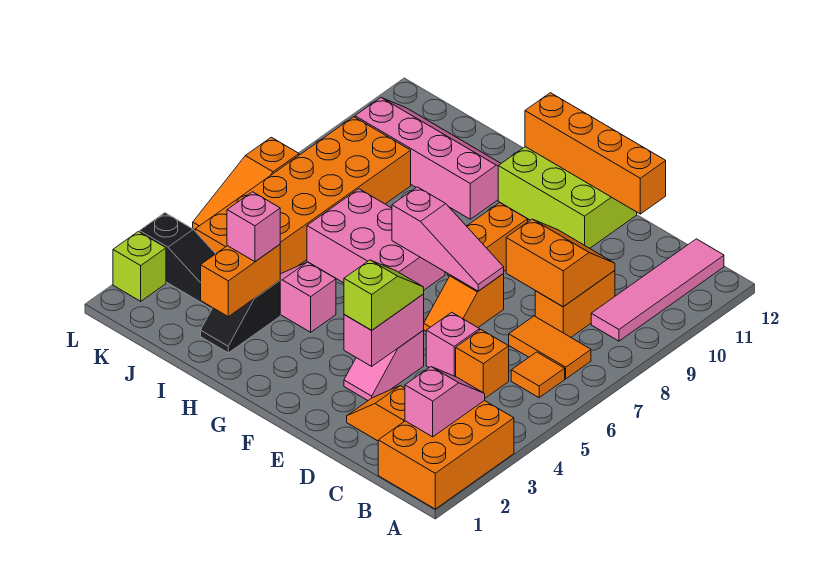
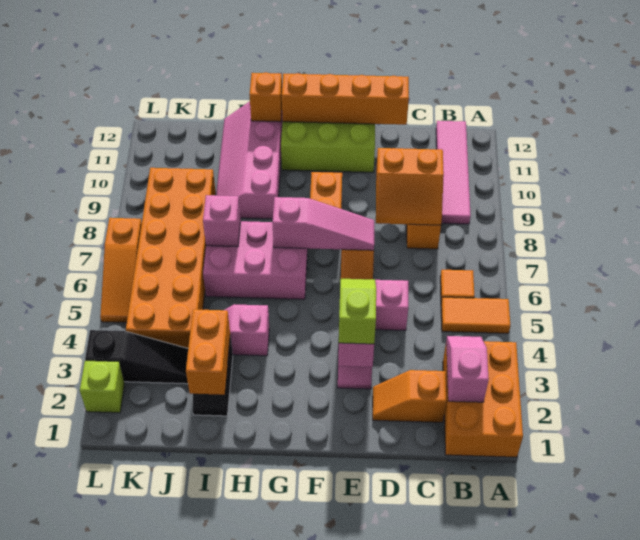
orange tile B7:C7 level 1 -> orange tile A5:B5 level 1
orange brick C5 level 1 -> orange brick H12 level 2
orange slope C8:D9 level 2 top 8 -> orange slope C8:D9 level 2 top 9
pink slope H10:K11 level 1 top 10 -> pink slope H9:I12 level 1 top H
pink brick I3 level 3 -> pink brick I7 level 2

